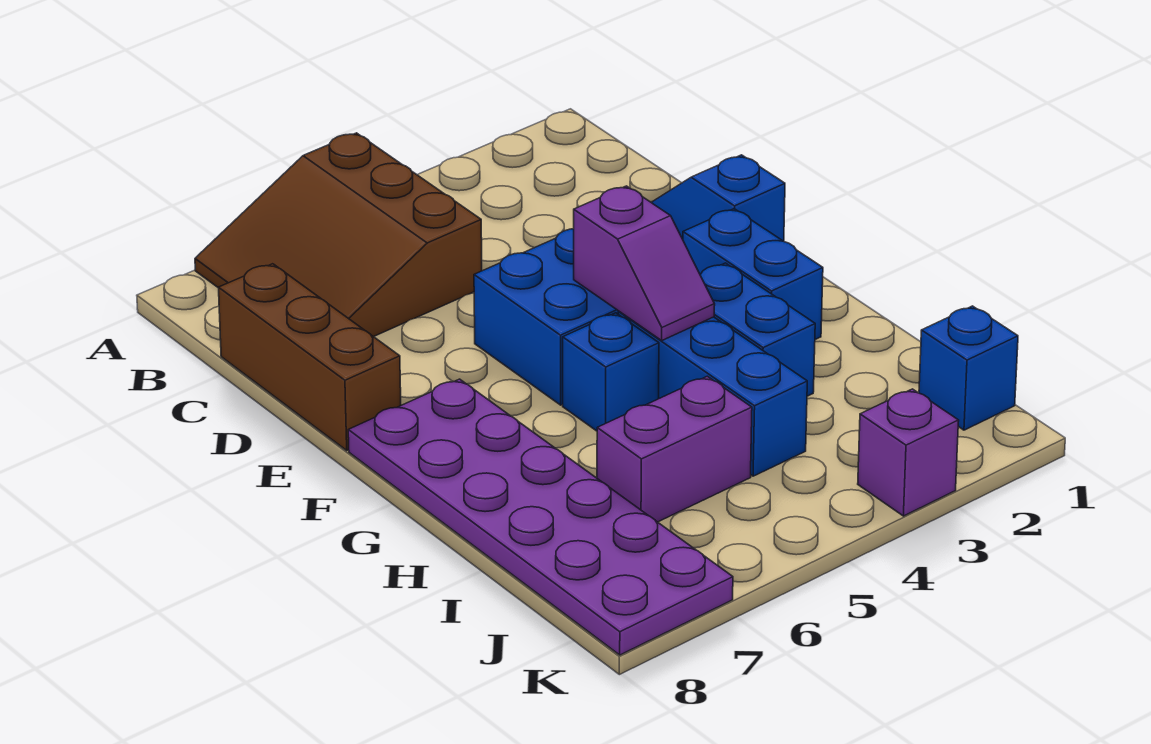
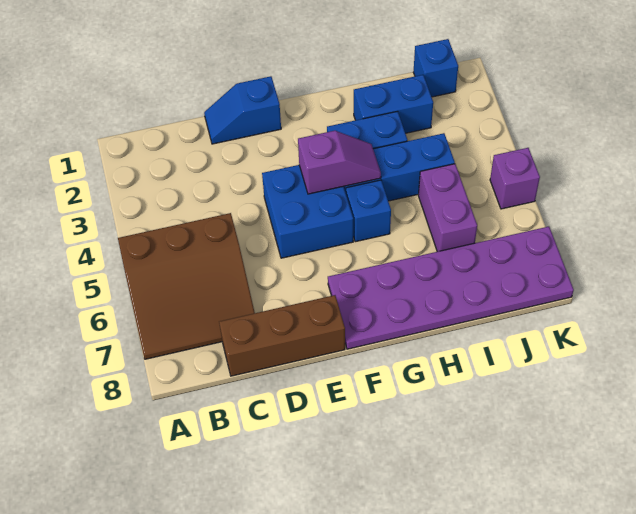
blue brick F2:G2 level 1 -> blue brick H2:I2 level 1
purple brick K3 level 1 -> purple brick K5 level 1

